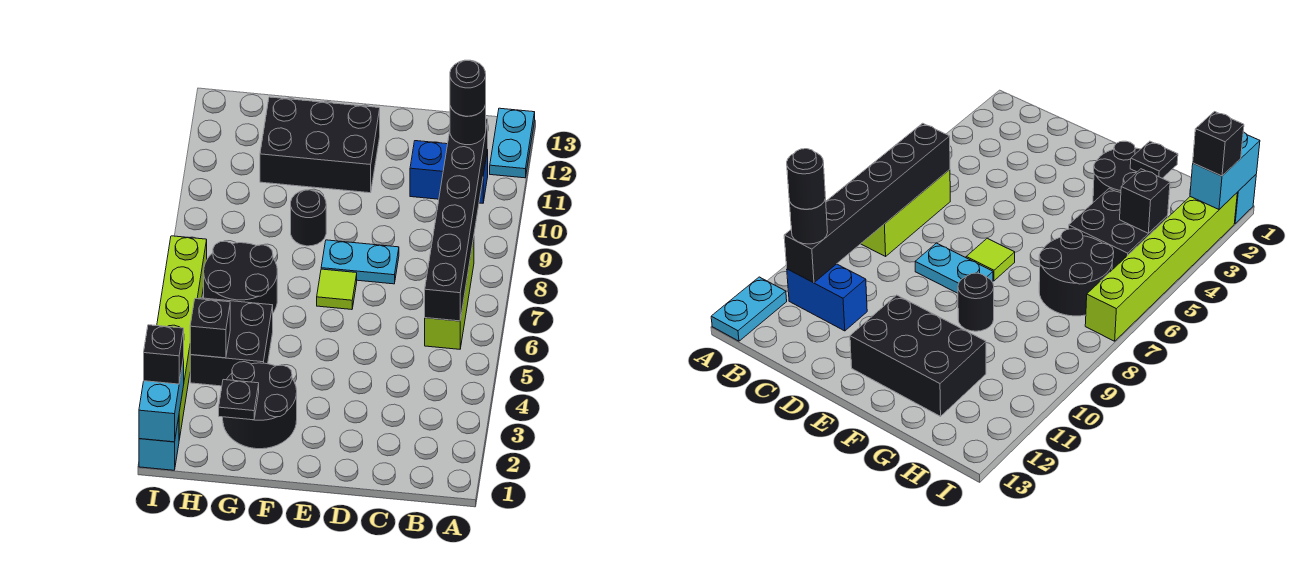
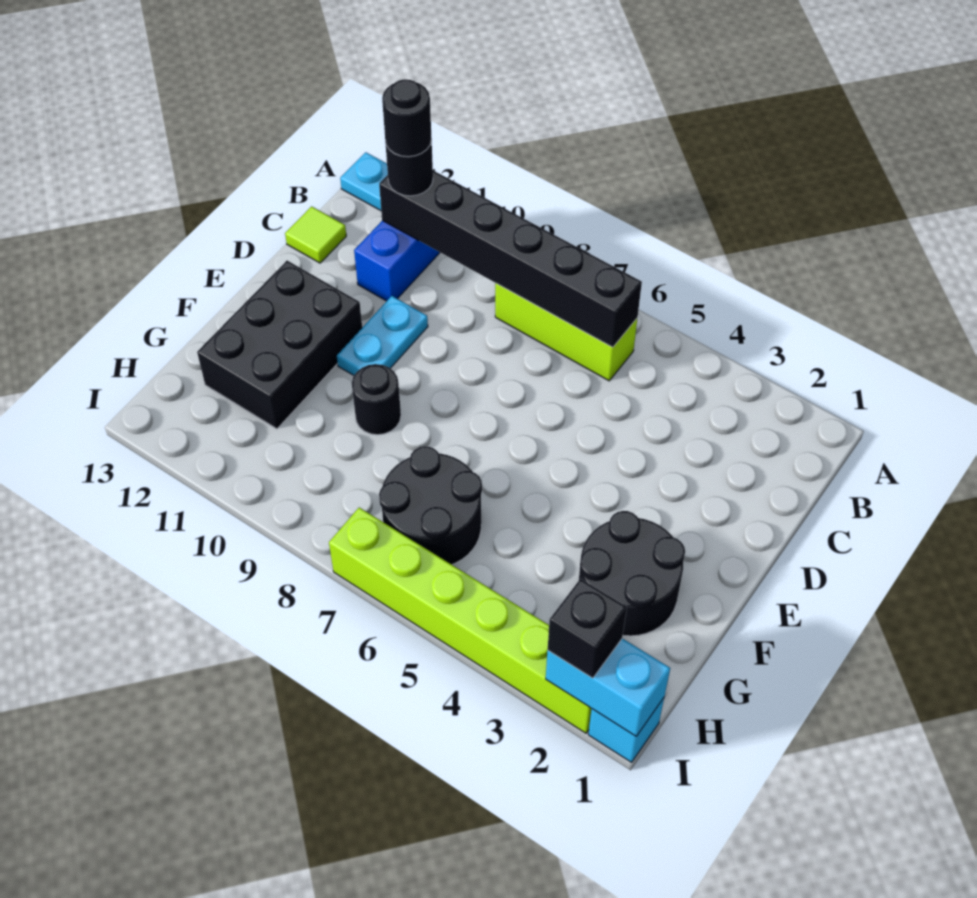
cyan plate D8:E8 level 1 -> cyan plate D10:E10 level 1
lime tile E7 level 1 -> lime tile C13 level 1
black plate G2 level 2 -> none
black brick G4:H5 level 1 -> none
black brick H4 level 2 -> none

